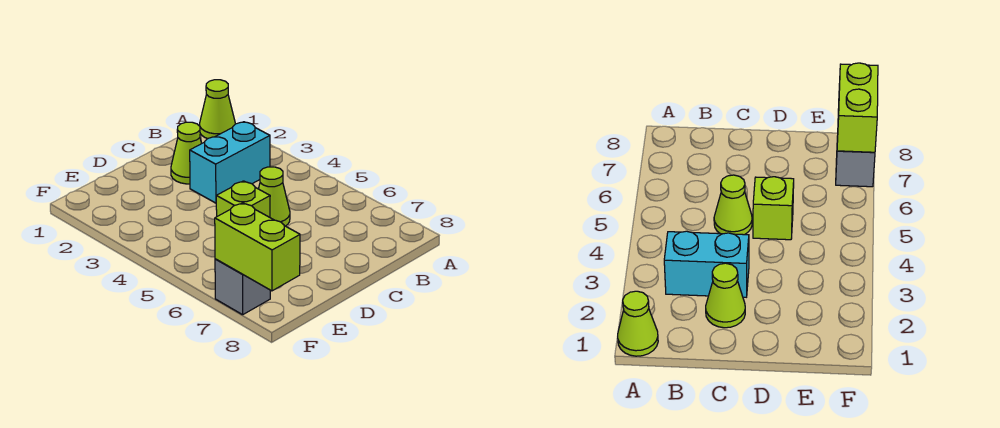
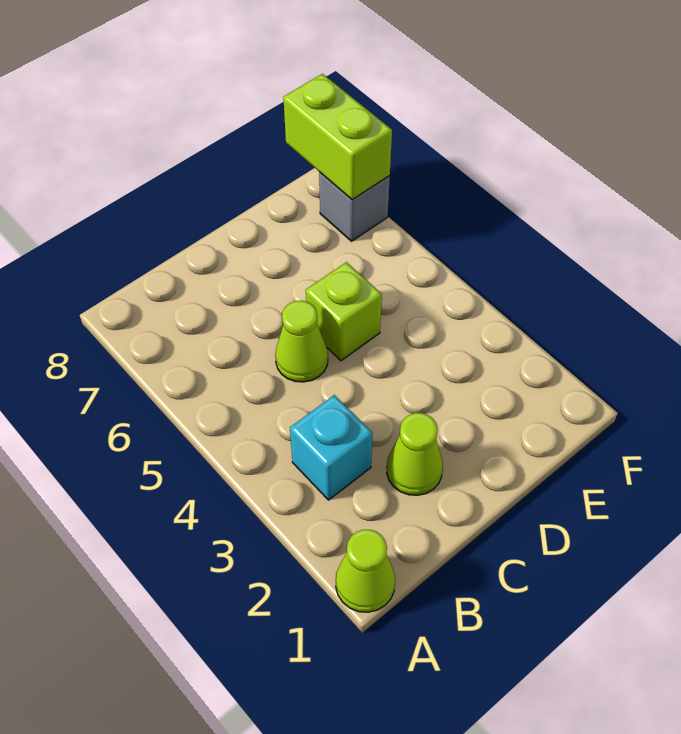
cyan brick B3:C3 level 1 -> cyan brick B3 level 1

